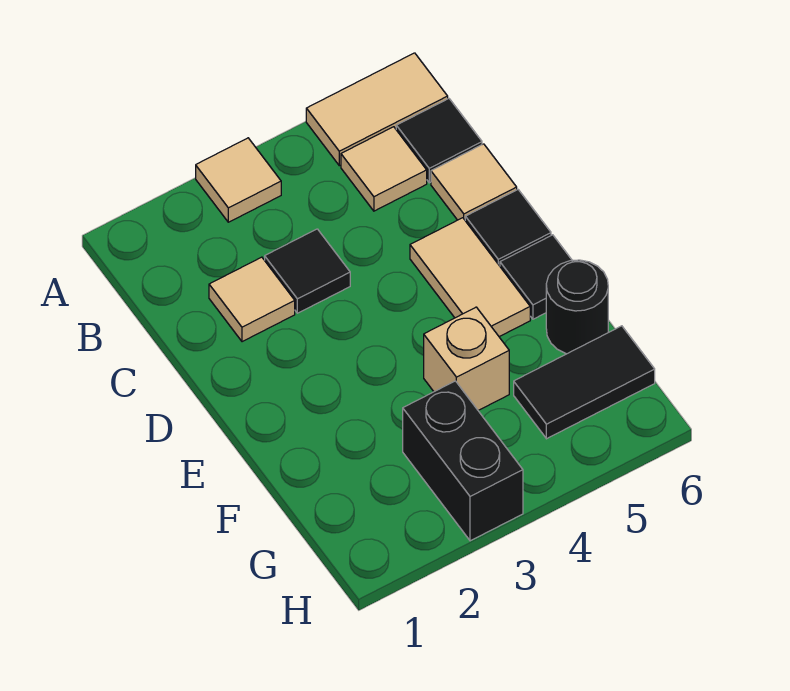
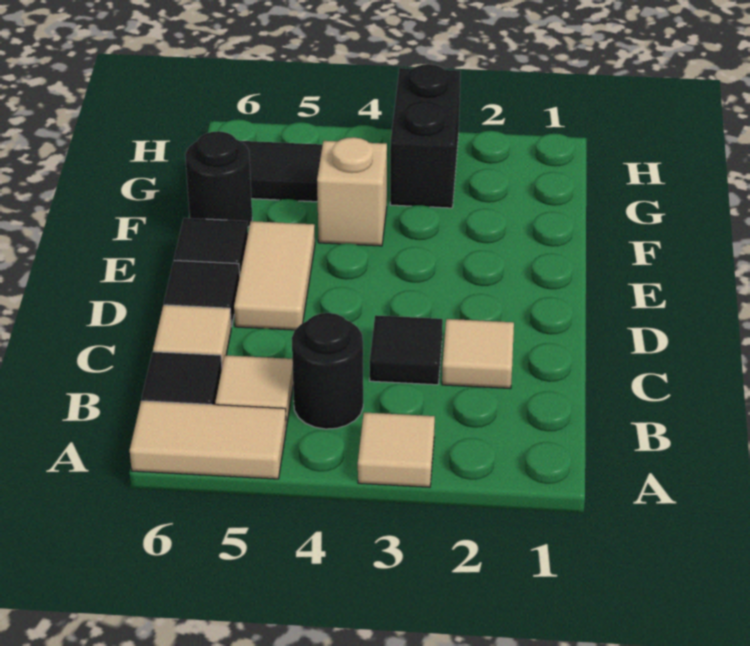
none -> black round brick B4 level 1

